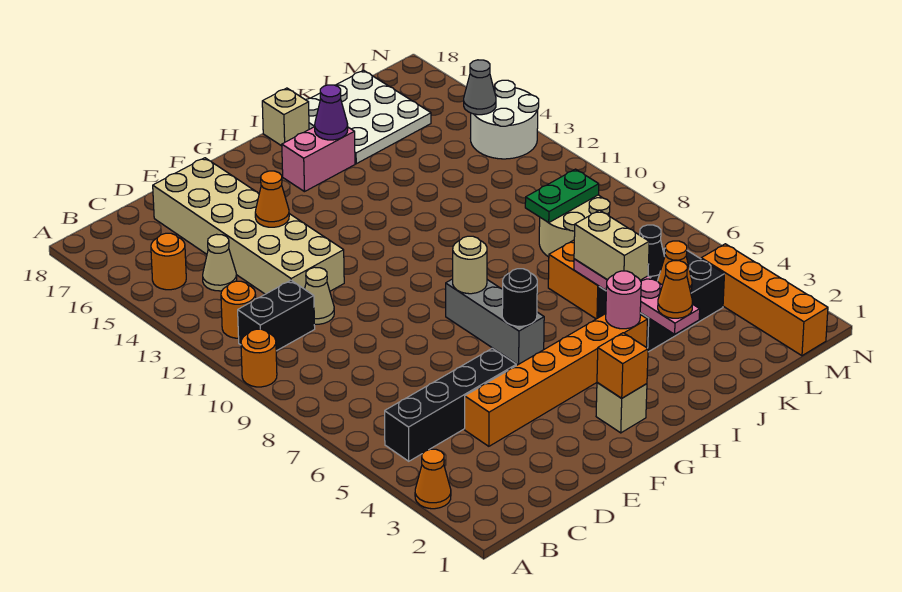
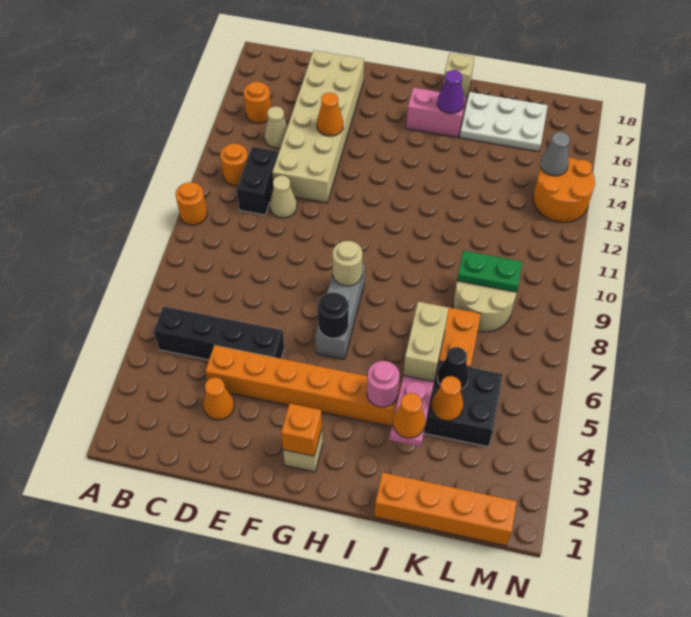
orange cone A3 level 1 -> orange cone D3 level 1
black brick B11:C11 level 1 -> black brick C11:C12 level 1
white plate J16:L18 level 1 -> white plate J16:L17 level 1
orange brick M1:M4 level 1 -> orange brick J1:M1 level 1
white round brick M13:N14 level 1 -> orange round brick M13:N14 level 1

